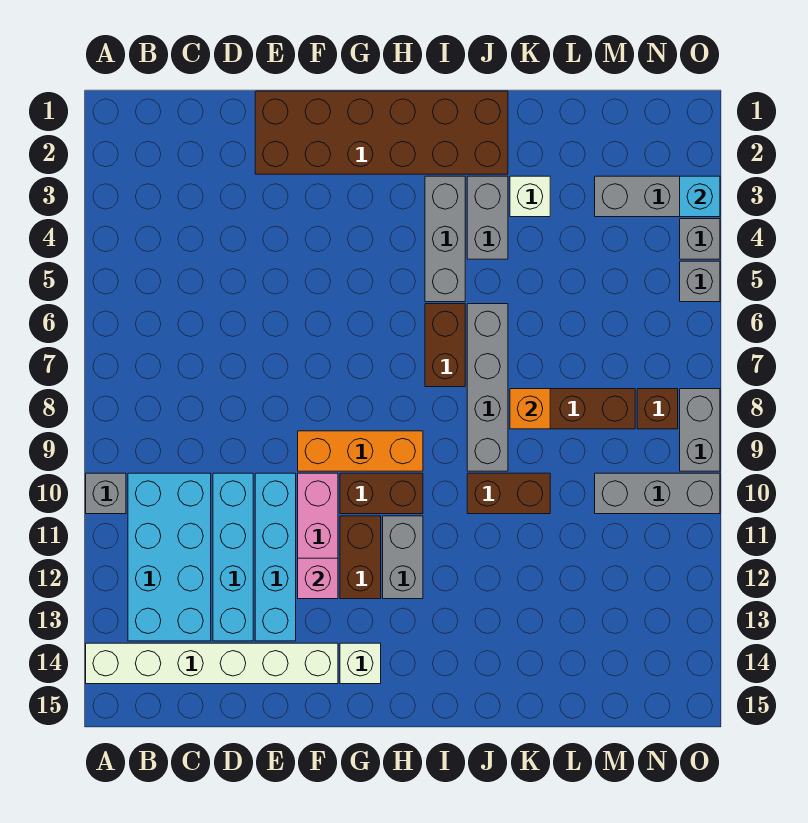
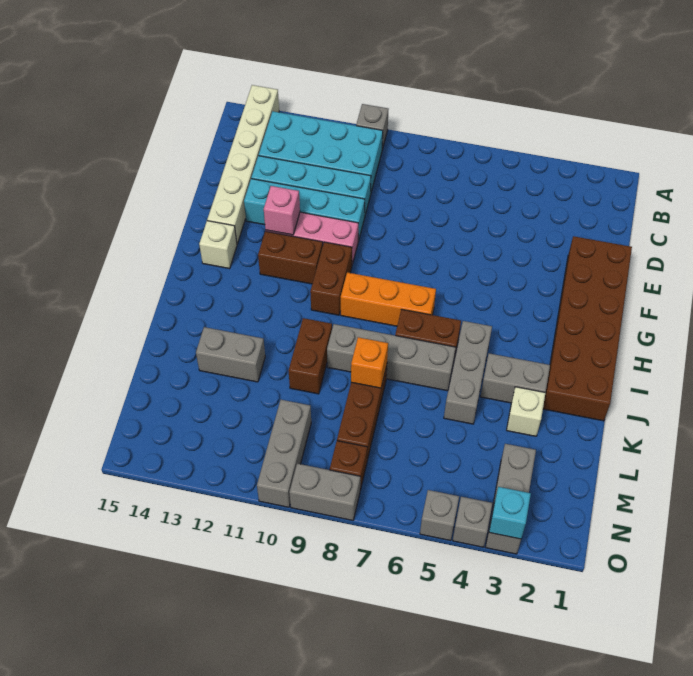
orange brick F9:H9 level 1 -> orange brick H7:H9 level 1
grey brick H11:H12 level 1 -> grey brick K12:K13 level 1
grey brick I3:I5 level 1 -> grey brick I5:K5 level 1

